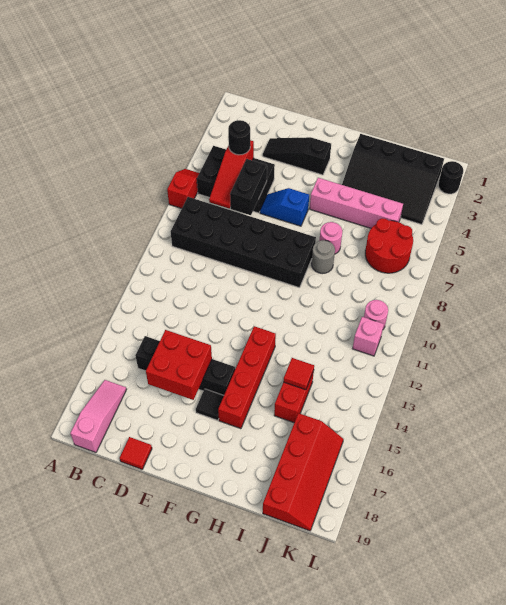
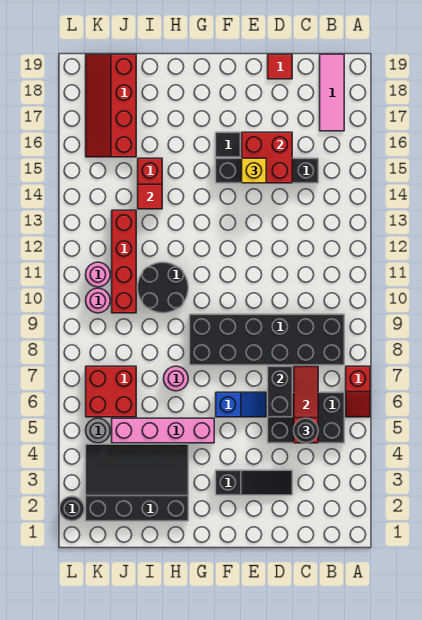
pink slope B17:B19 level 1 top 19 -> pink tile B17:B19 level 1
none -> yellow brick E15 level 3
red brick G13:G16 level 1 -> red brick J10:J13 level 1
grey round brick H8 level 1 -> grey round brick K5 level 1
none -> black round brick H10:I11 level 1
red round brick J6:K7 level 1 -> red brick J6:K7 level 1
pink brick K11 level 1 -> pink round brick K11 level 1

